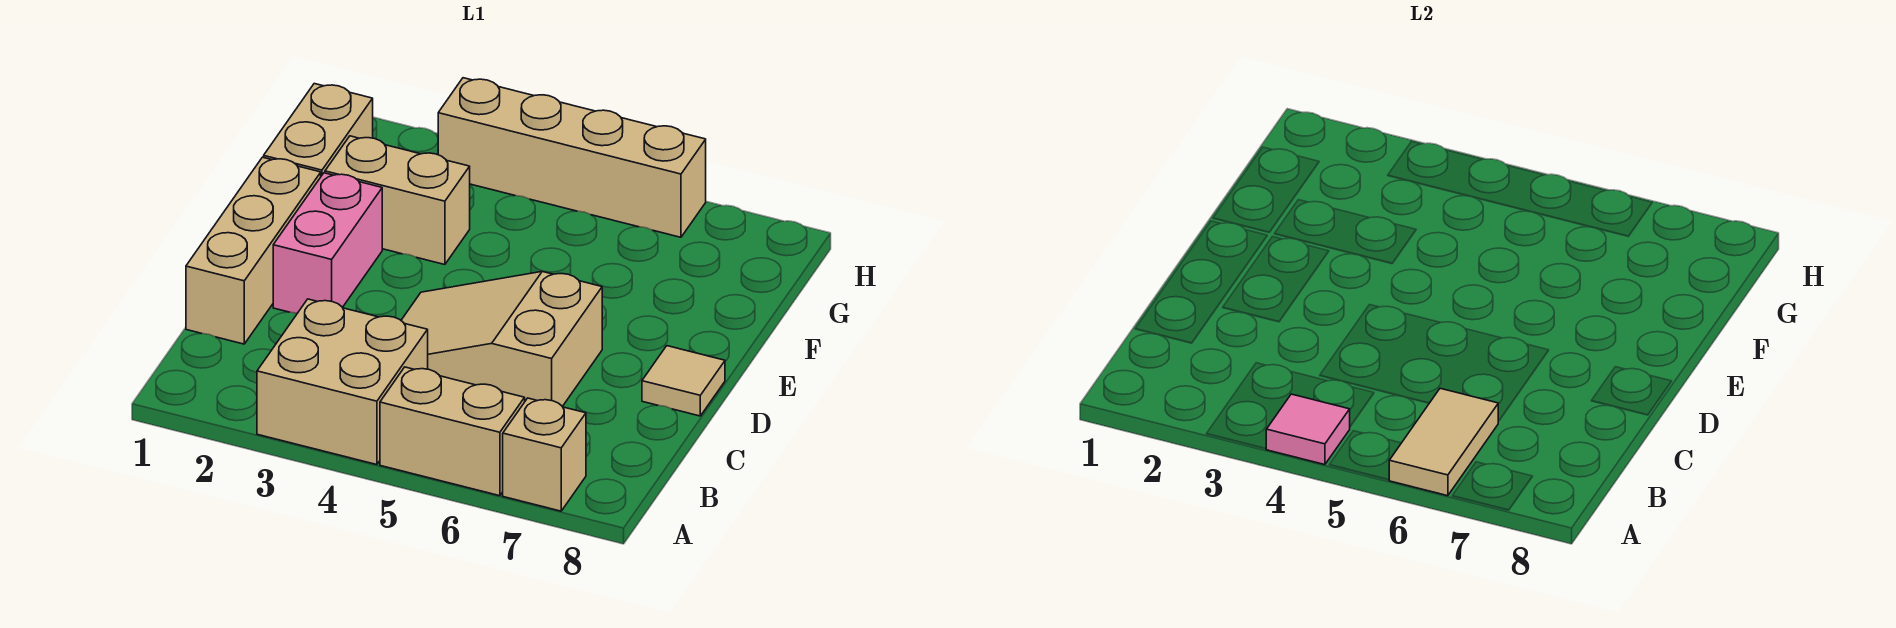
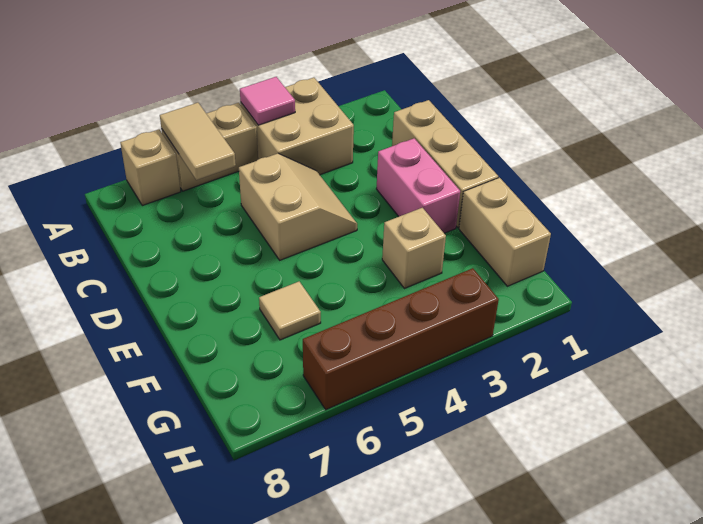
tan slope C4:D6 level 1 top 6 -> tan slope C4:D5 level 1 top 5
tan tile D8 level 1 -> tan tile F6 level 1
tan brick F2:F3 level 1 -> tan brick F3 level 1
tan brick H3:H6 level 1 -> brown brick H3:H6 level 1

